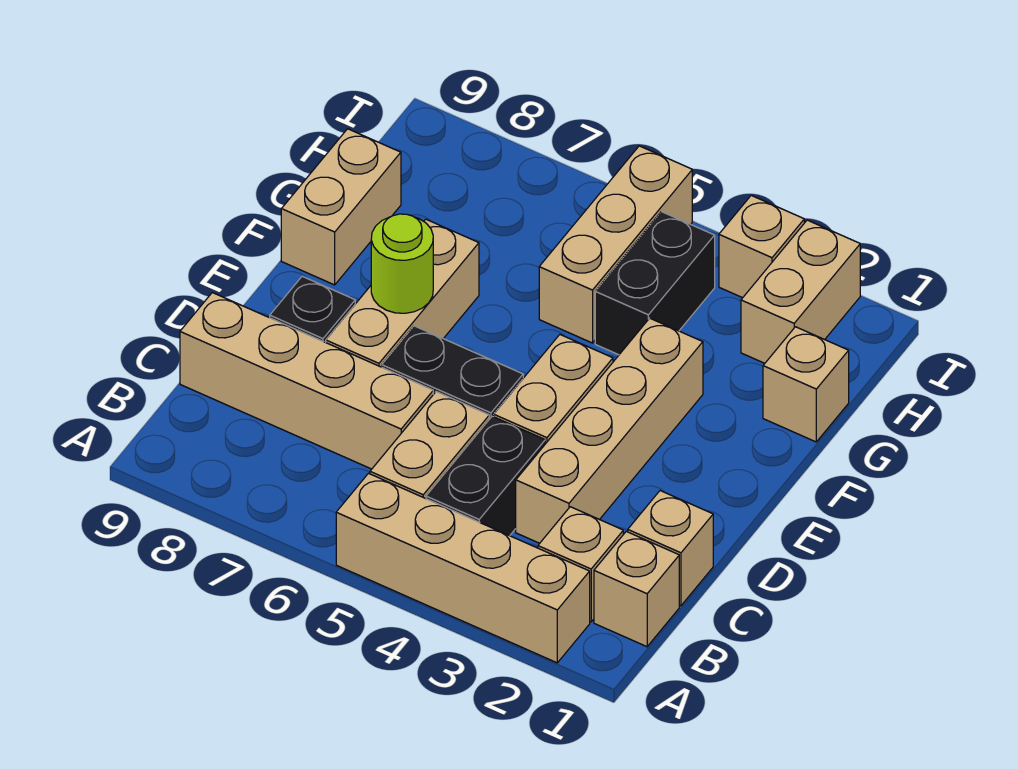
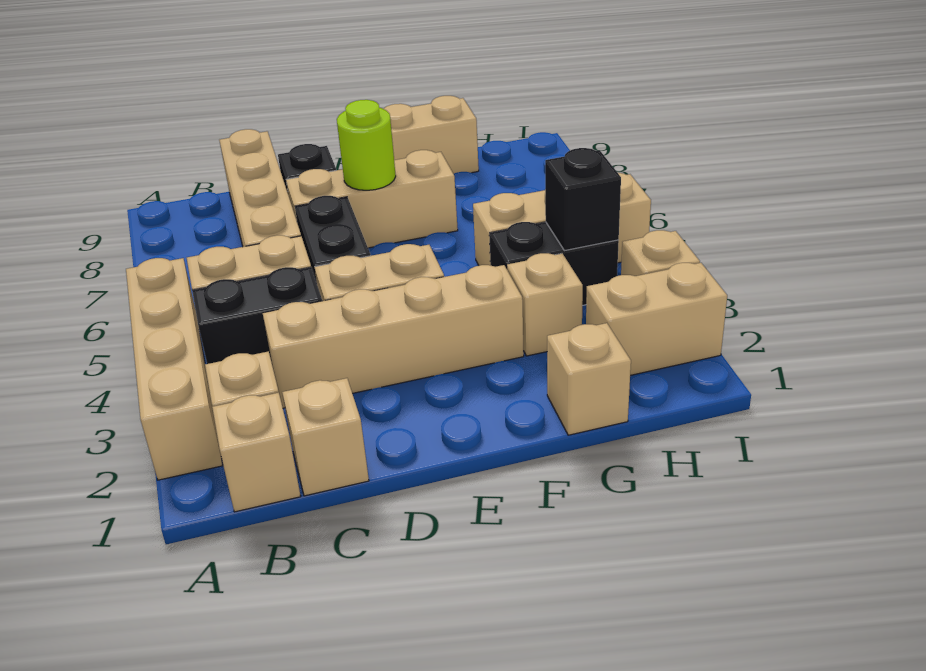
none -> tan brick G3 level 1
none -> black brick H4 level 2

